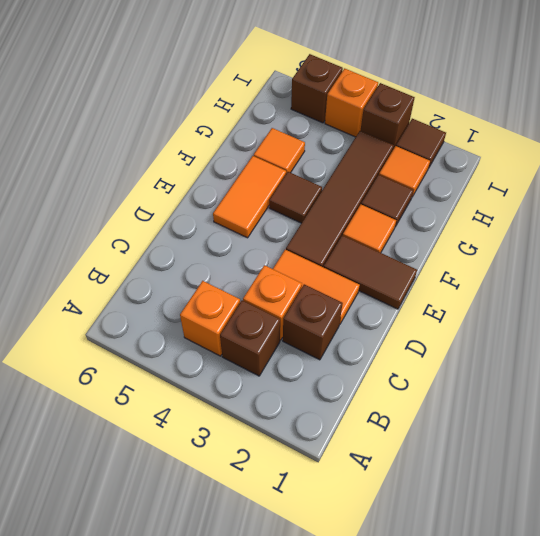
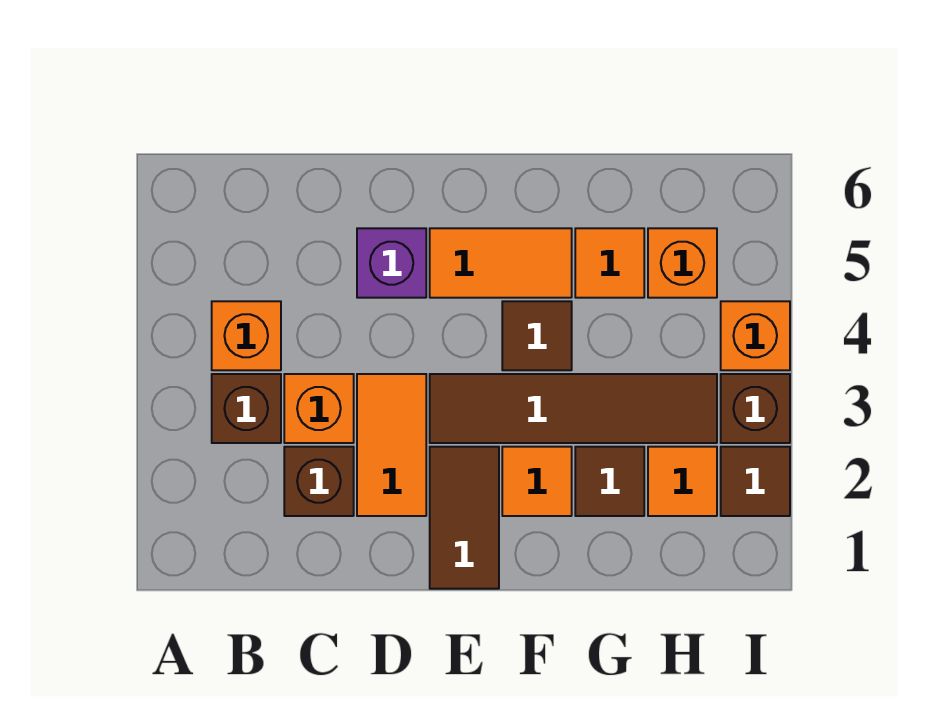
none -> purple brick D5 level 1
none -> orange brick H5 level 1
brown brick I5 level 1 -> none

